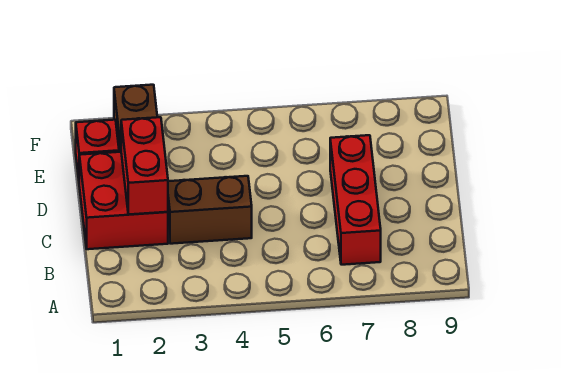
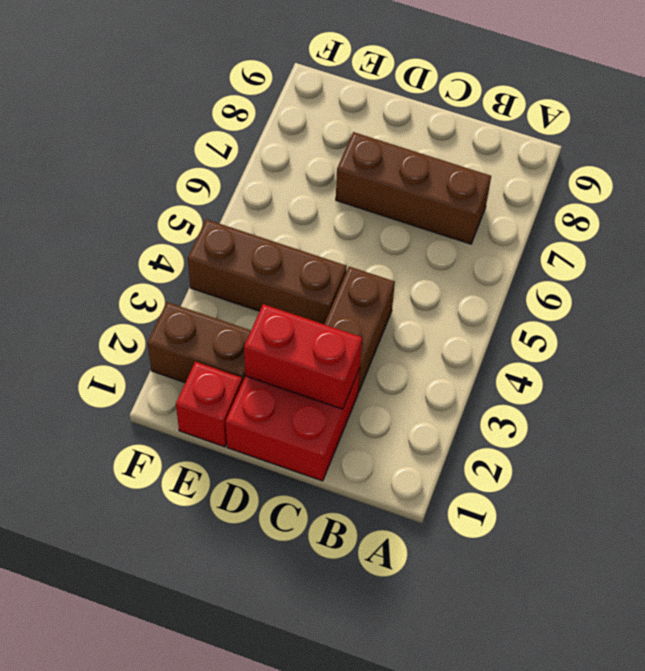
red brick B7:D7 level 1 -> brown brick B7:D7 level 1
none -> brown brick D4:F4 level 1

